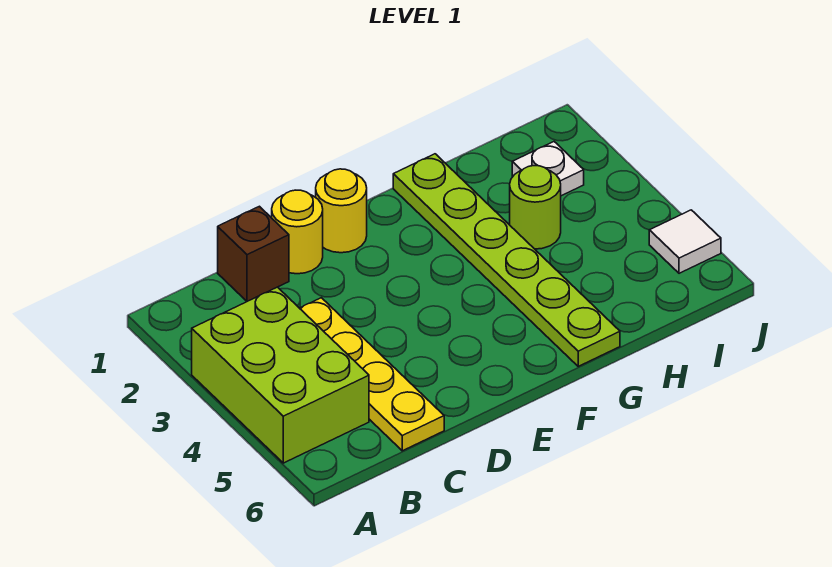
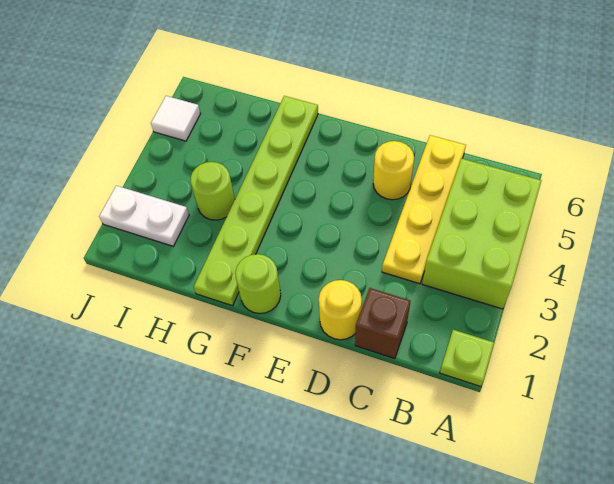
none -> lime plate A1 level 1
yellow round brick E1 level 1 -> yellow round brick D5 level 1
none -> lime round brick F1 level 1
white plate I2 level 1 -> white plate I2:J2 level 1

